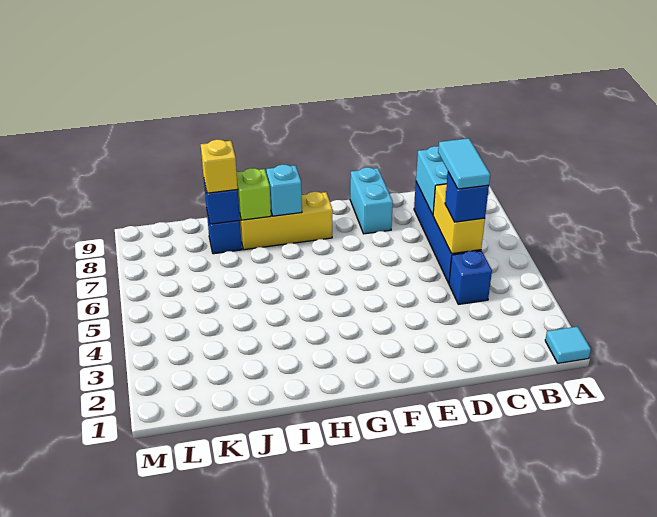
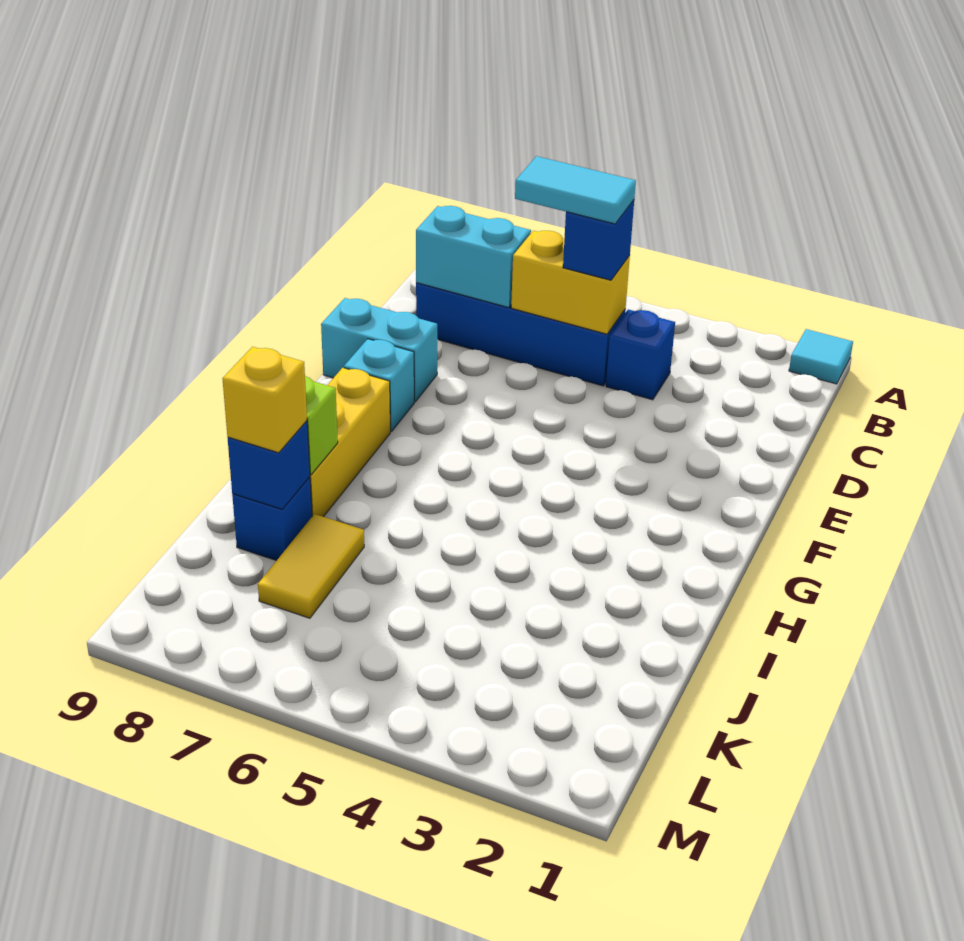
cyan brick H8 level 2 -> cyan brick F8 level 1
none -> yellow tile J7:K7 level 1

